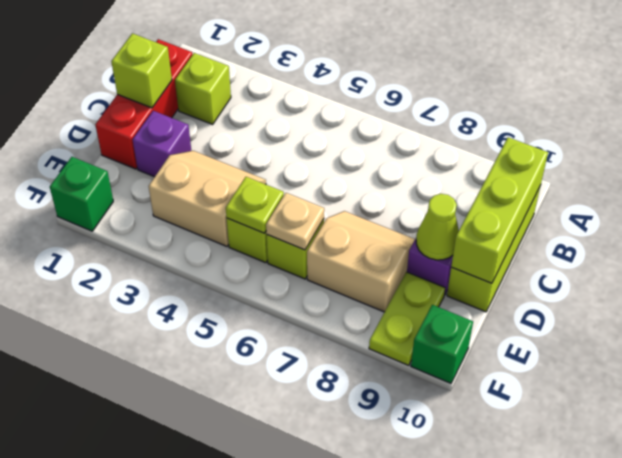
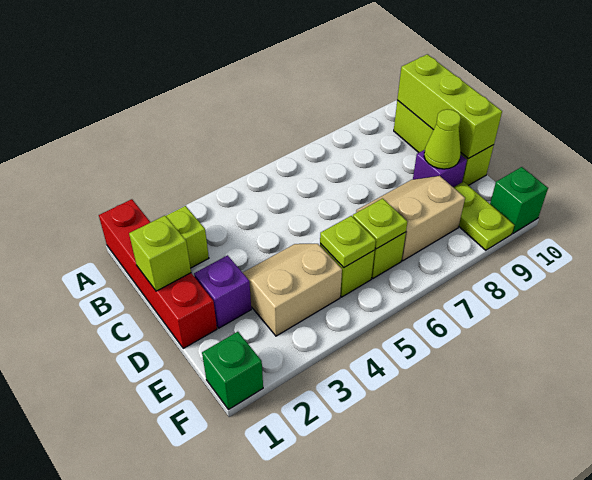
red brick B1:D1 level 1 -> red brick A1:D1 level 1
tan plate E6 level 2 -> lime plate E6 level 2

